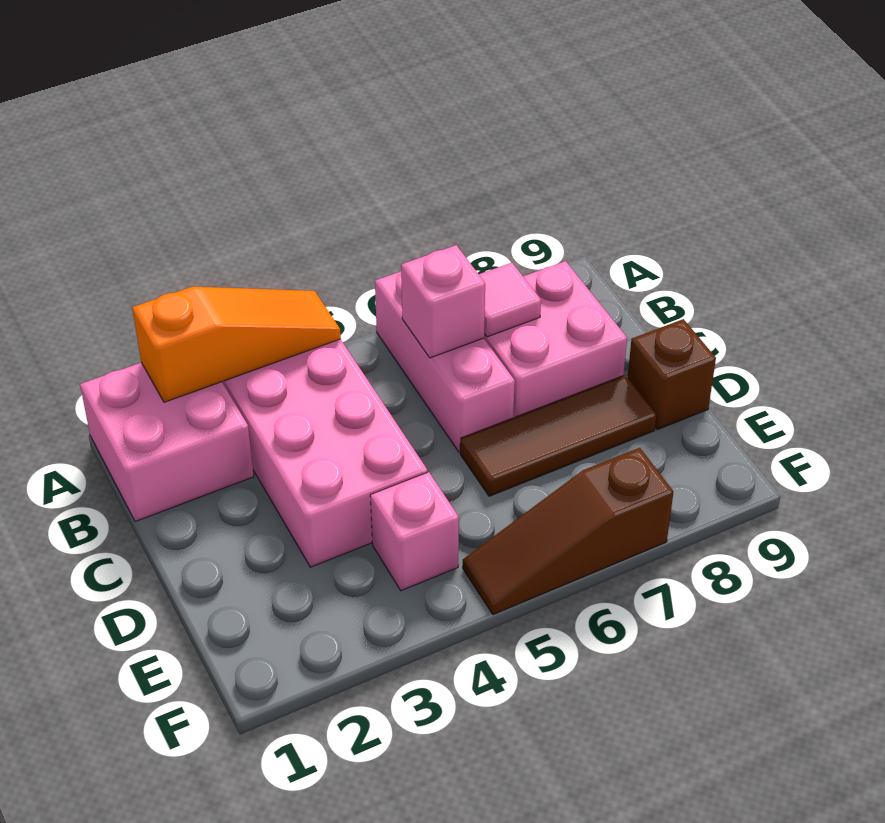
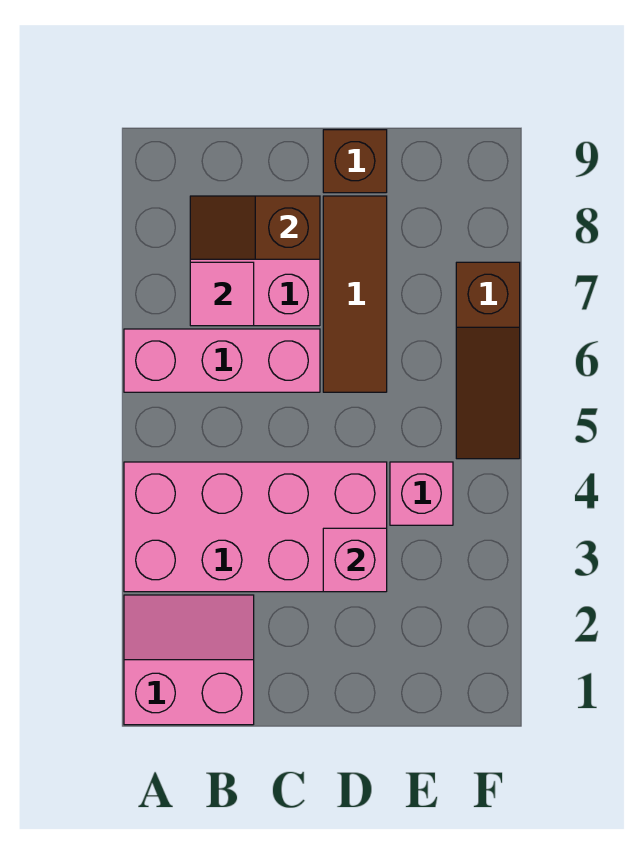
pink brick A1:B2 level 1 -> pink slope A1:B2 level 1 top 1
orange slope A2:A4 level 2 top 2 -> none
pink brick B6 level 2 -> pink brick D3 level 2
none -> brown slope B8:C8 level 2 top C

